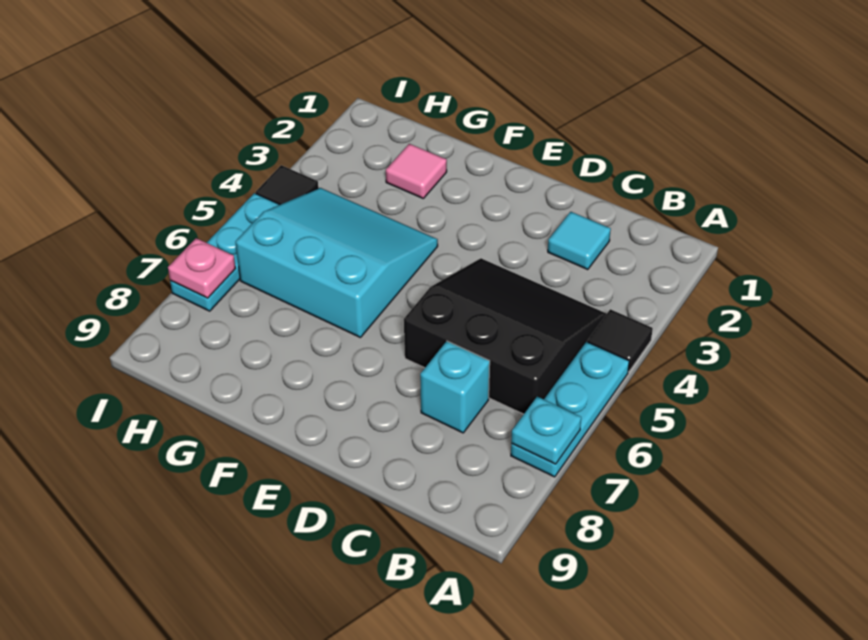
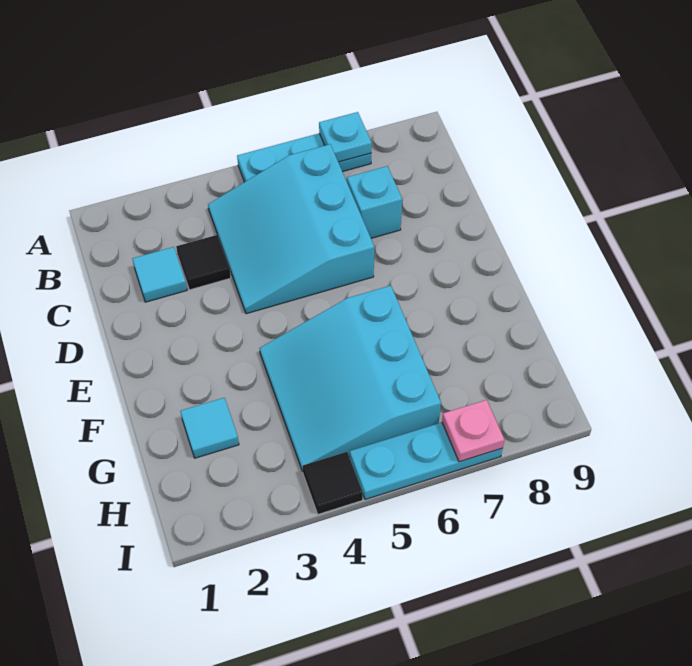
black tile A4 level 1 -> black tile C3 level 1
black slope B4:D6 level 1 top 6 -> cyan slope B4:D6 level 1 top 6
pink tile G2 level 1 -> cyan tile G2 level 1

